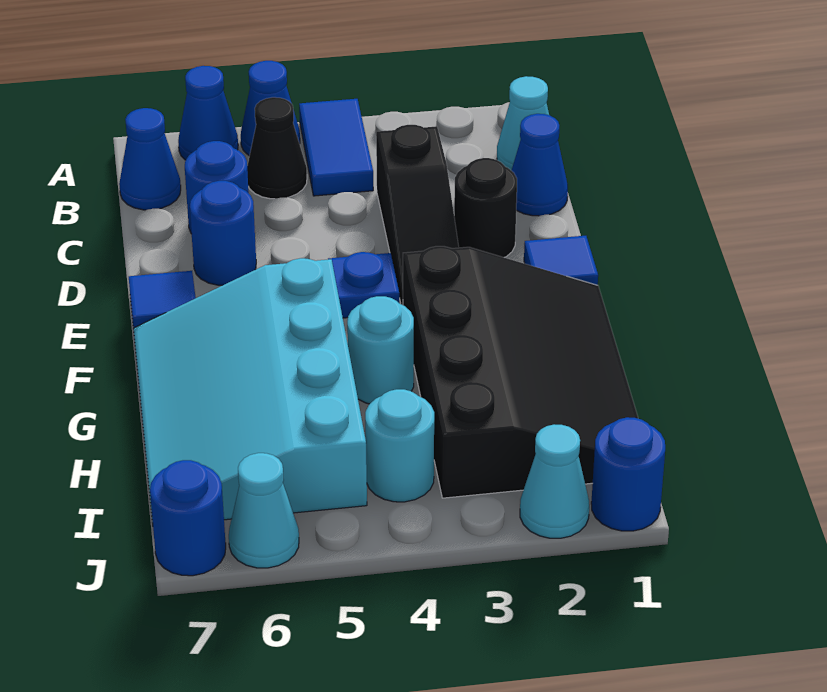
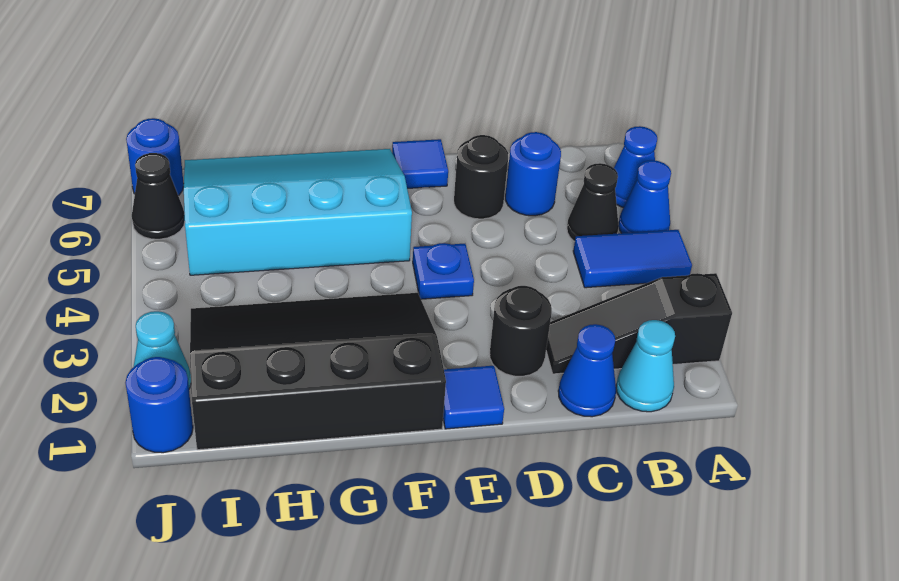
blue cone B7 level 1 -> none
black slope C3:E3 level 1 top C -> black slope A2:C2 level 1 top A
blue round brick D6 level 1 -> black round brick D6 level 1
black slope F1:I3 level 1 top 3 -> black slope F1:I3 level 1 top 1
cyan round brick G4 level 1 -> none
cyan round brick I4 level 1 -> none
cyan cone J6 level 1 -> black cone J6 level 1

